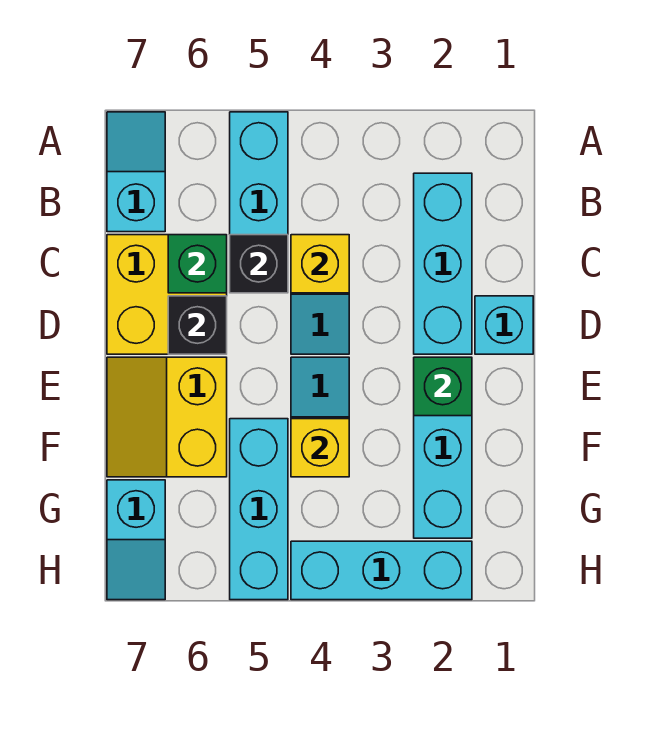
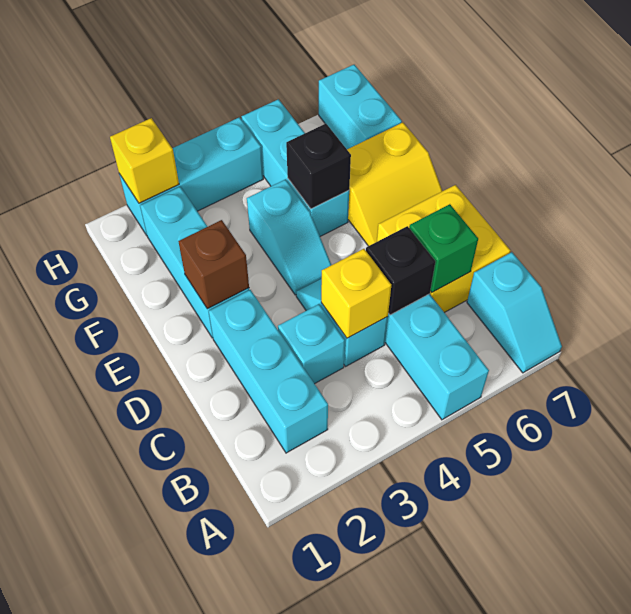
cyan brick D1 level 1 -> cyan brick C3 level 1
black brick D6 level 2 -> black brick F5 level 2
green brick E2 level 2 -> brown brick E2 level 2
yellow slope E6:F7 level 1 top 6 -> yellow slope E6:F7 level 1 top F
yellow brick F4 level 2 -> yellow brick H2 level 2
cyan slope G7:H7 level 1 top G -> cyan brick G7:H7 level 1

